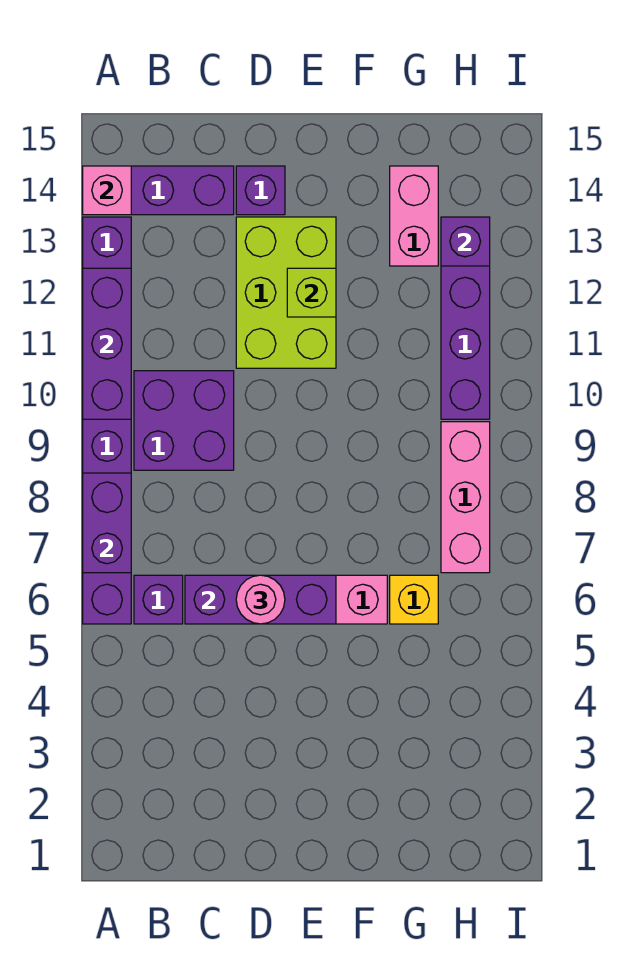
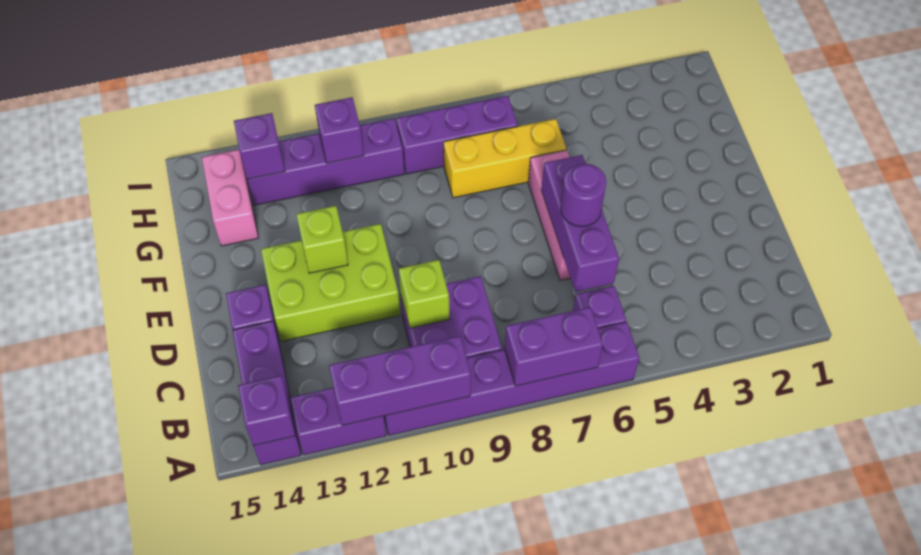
pink brick A14 level 2 -> purple brick A14 level 2
none -> lime brick C10 level 2
pink round brick D6 level 3 -> purple round brick D6 level 3
yellow brick G6 level 1 -> yellow brick G6:G8 level 1
pink brick G13:G14 level 1 -> pink brick G14:H14 level 1
pink brick H7:H9 level 1 -> purple brick H7:H9 level 1
none -> purple brick H11 level 2

